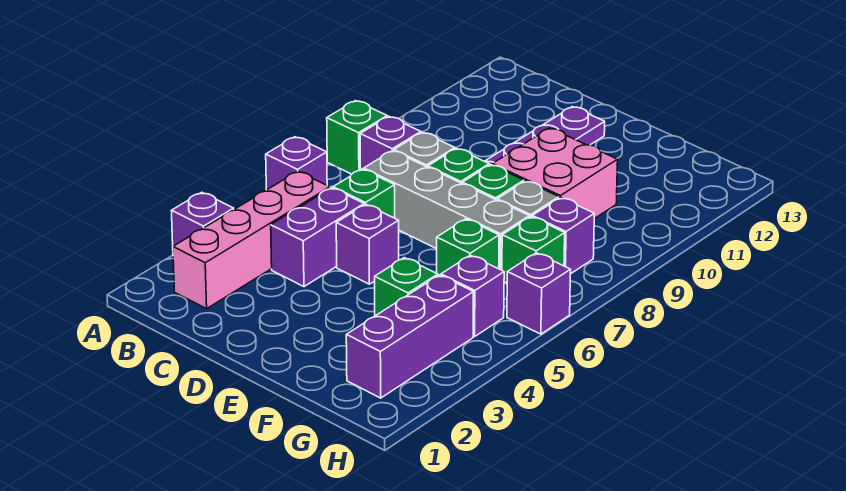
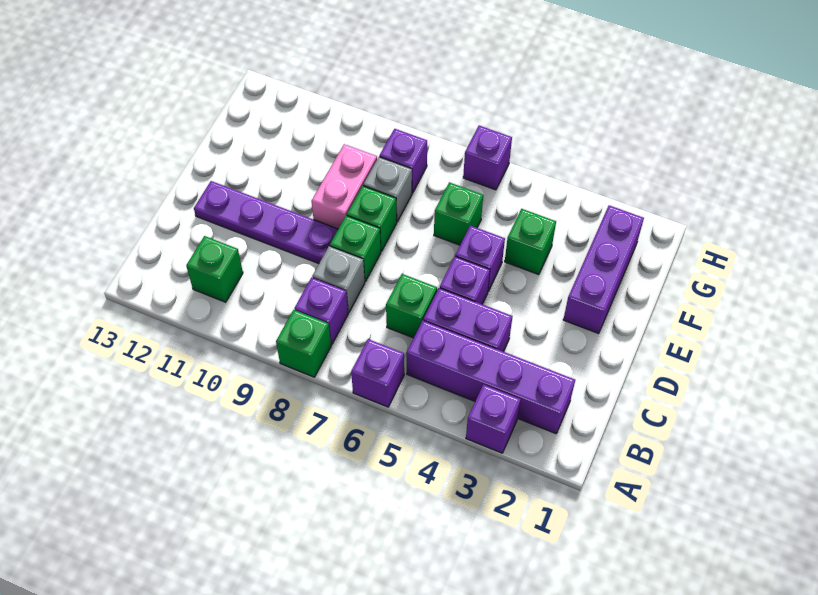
pink brick B2:B5 level 1 -> purple brick B2:B5 level 1
grey brick C7:F7 level 1 -> none
pink brick E9:F10 level 1 -> pink brick E9:F9 level 1
purple brick G2:G4 level 1 -> purple brick E2:G2 level 1
purple brick G5 level 1 -> purple brick E5 level 1
green brick G7 level 1 -> green brick B11 level 1

